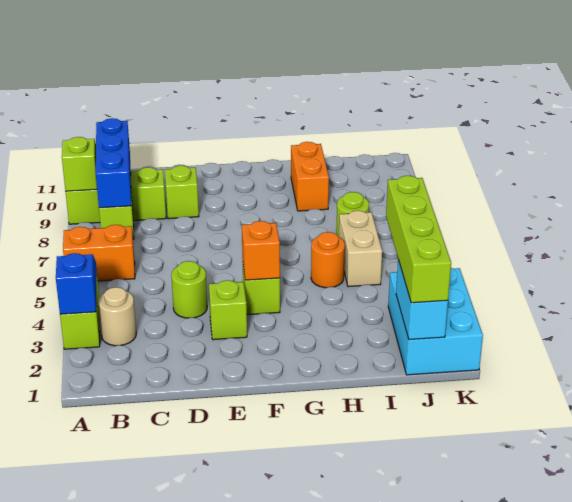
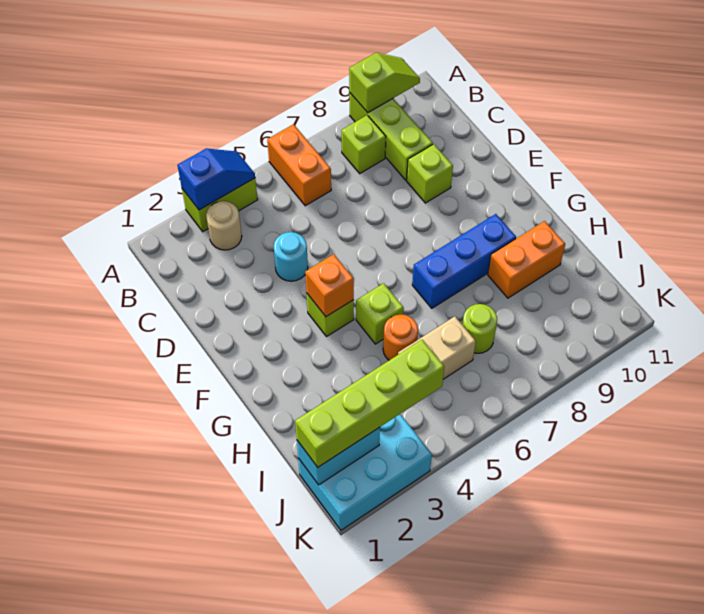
blue brick B8:B10 level 2 -> blue brick G7:G9 level 1
lime round brick D4 level 1 -> cyan round brick D4 level 1
lime brick E3 level 1 -> lime brick G5 level 1

